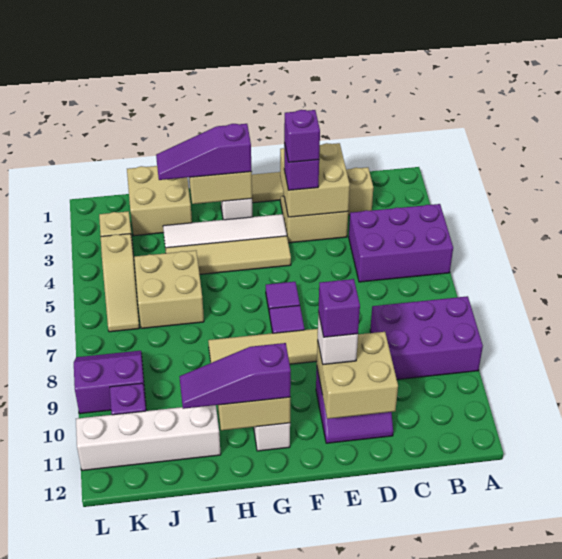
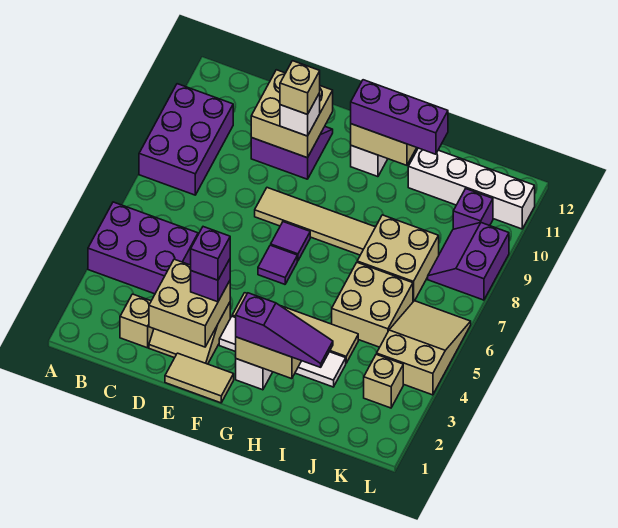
purple brick A8:C9 level 1 -> purple brick A8:B10 level 1
purple brick E10 level 4 -> tan brick E10 level 4
purple slope G11:I11 level 3 top G -> purple brick G11:I11 level 3
tan brick I1:J2 level 1 -> tan brick I7:J8 level 1
tan slope K4:K6 level 1 top 4 -> tan slope K4:L6 level 1 top 4
purple slope K8:L9 level 1 top 9 -> purple slope K8:L9 level 1 top L

